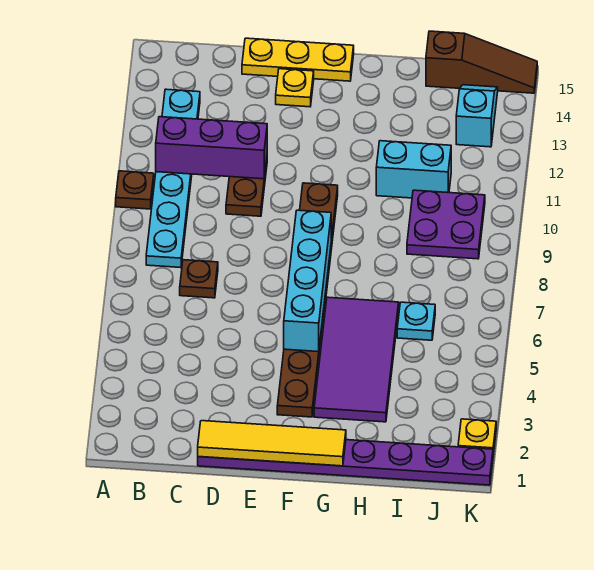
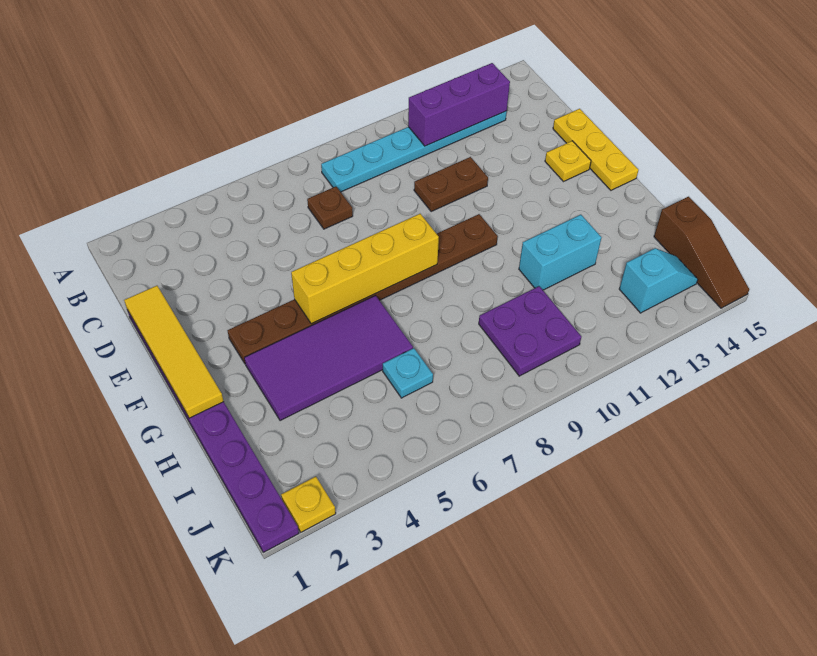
brown plate A10 level 1 -> none
purple brick B11:D11 level 2 -> purple brick B11:B13 level 2
cyan brick F5:F8 level 2 -> yellow brick F5:F8 level 2
cyan brick H11:I11 level 1 -> cyan brick H11:H12 level 1

